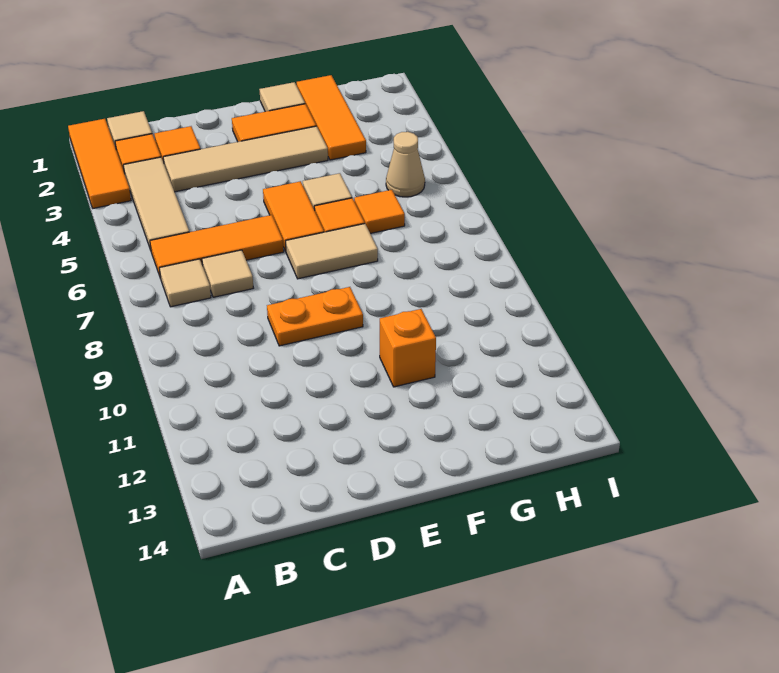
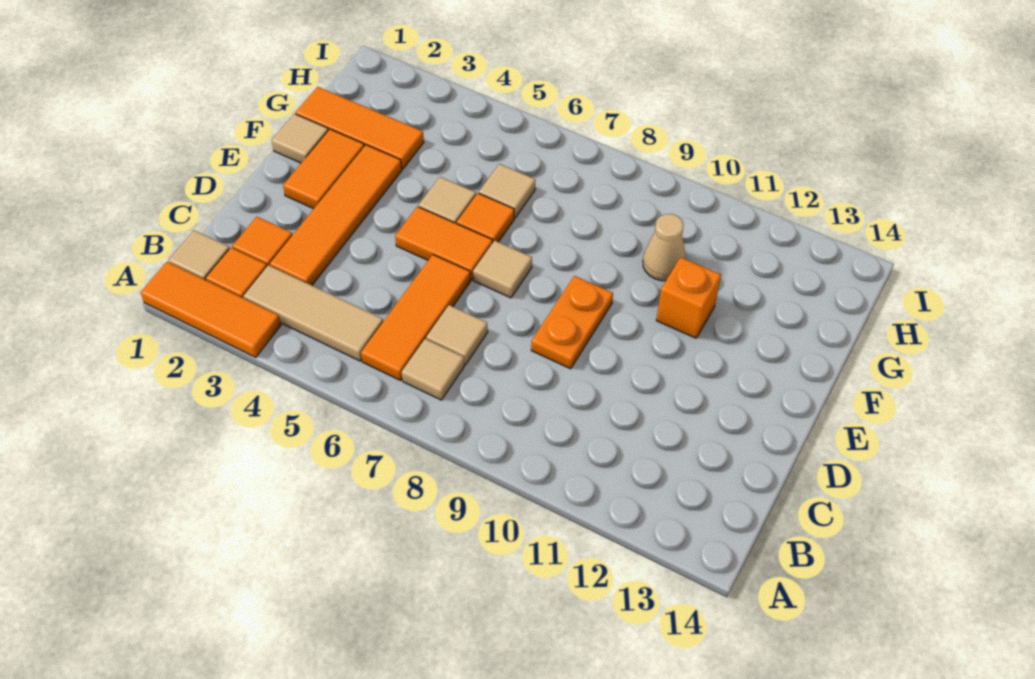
tan tile C3:F3 level 1 -> orange tile C3:F3 level 1
tan tile E7:F7 level 1 -> tan tile E7 level 1
orange tile G6 level 1 -> tan tile G6 level 1
tan cone H5 level 1 -> tan cone G10 level 1

